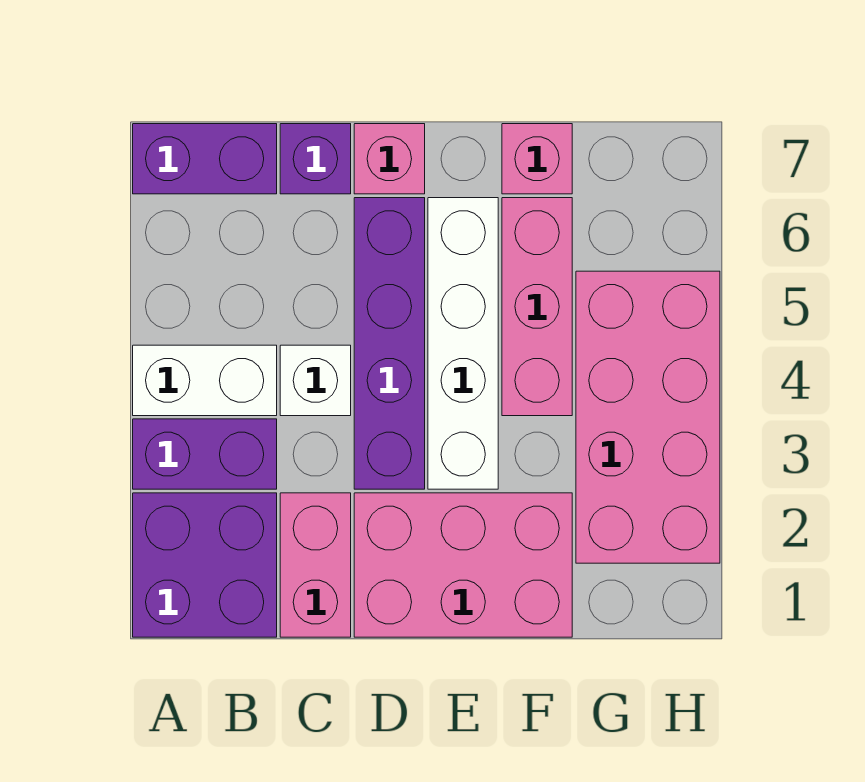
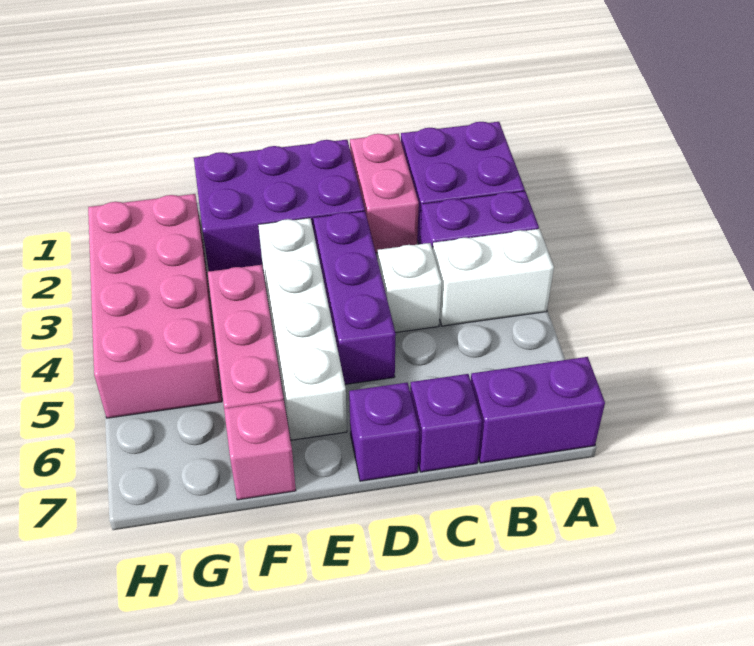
pink brick D1:F2 level 1 -> purple brick D1:F2 level 1
purple brick D3:D6 level 1 -> purple brick D3:D5 level 1
pink brick D7 level 1 -> purple brick D7 level 1

